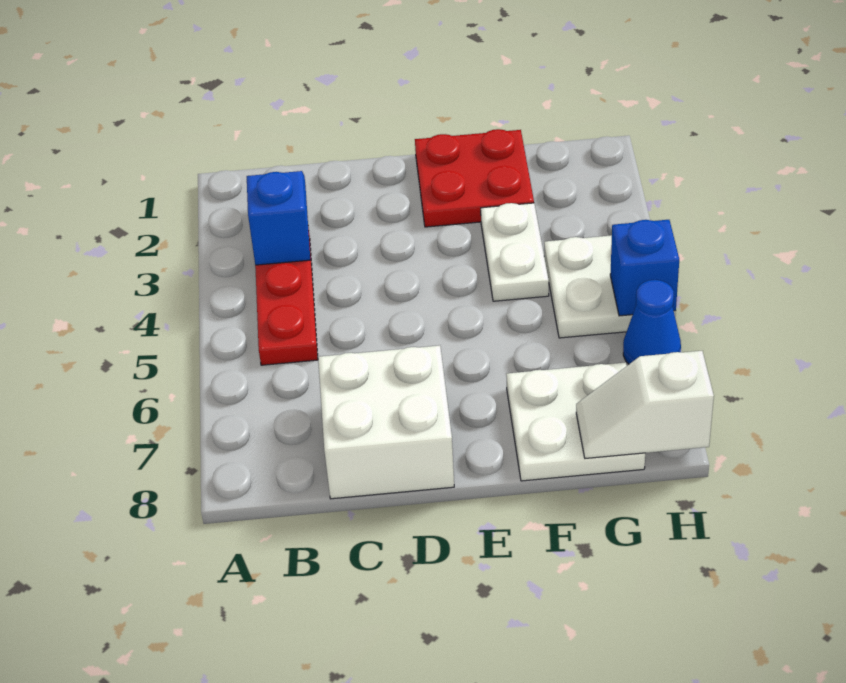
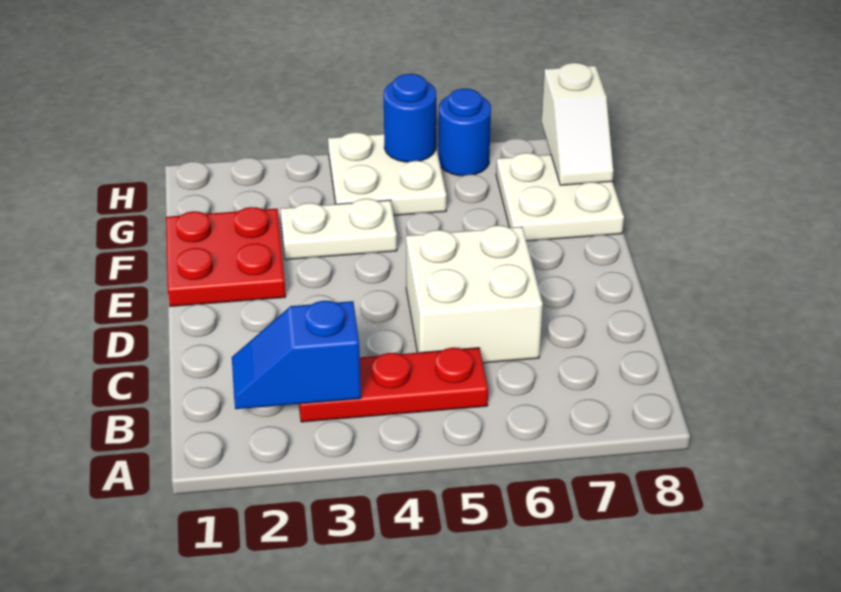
white brick C7:D8 level 1 -> white brick C5:D6 level 1
blue brick H5 level 2 -> blue round brick H5 level 2
blue cone H6 level 1 -> blue round brick H6 level 1

